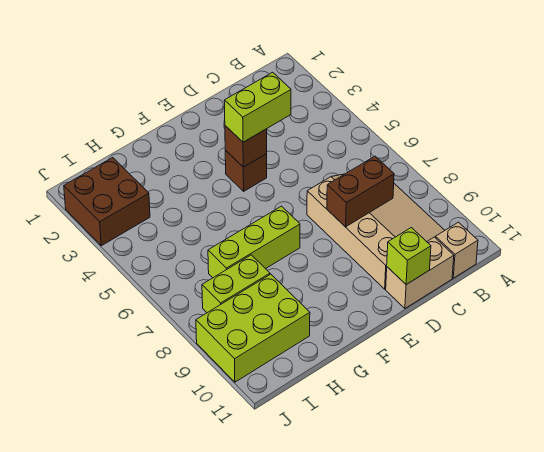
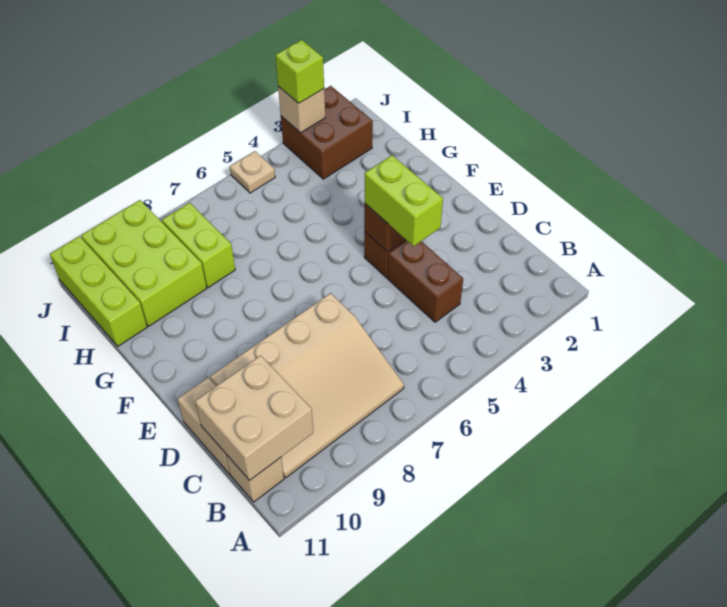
none -> tan brick B10:C11 level 2
brown brick C8:D8 level 2 -> brown brick C4:D4 level 1
lime brick D11 level 2 -> lime brick J3 level 3
lime brick F7:H7 level 1 -> lime brick H11:J11 level 1
none -> tan brick J3 level 2
none -> tan plate J5 level 1

